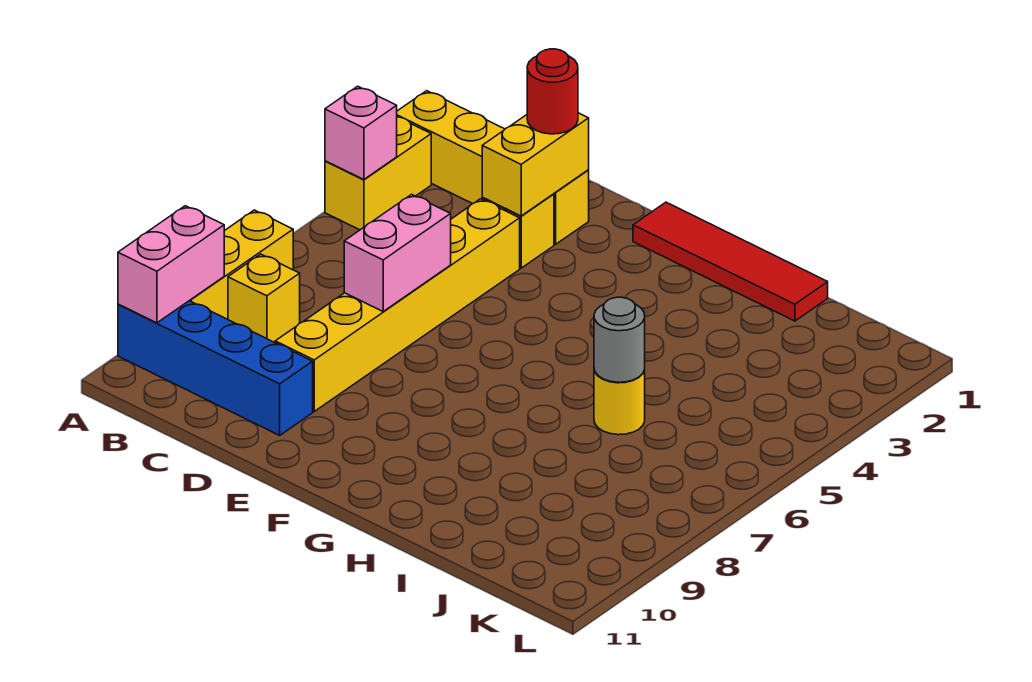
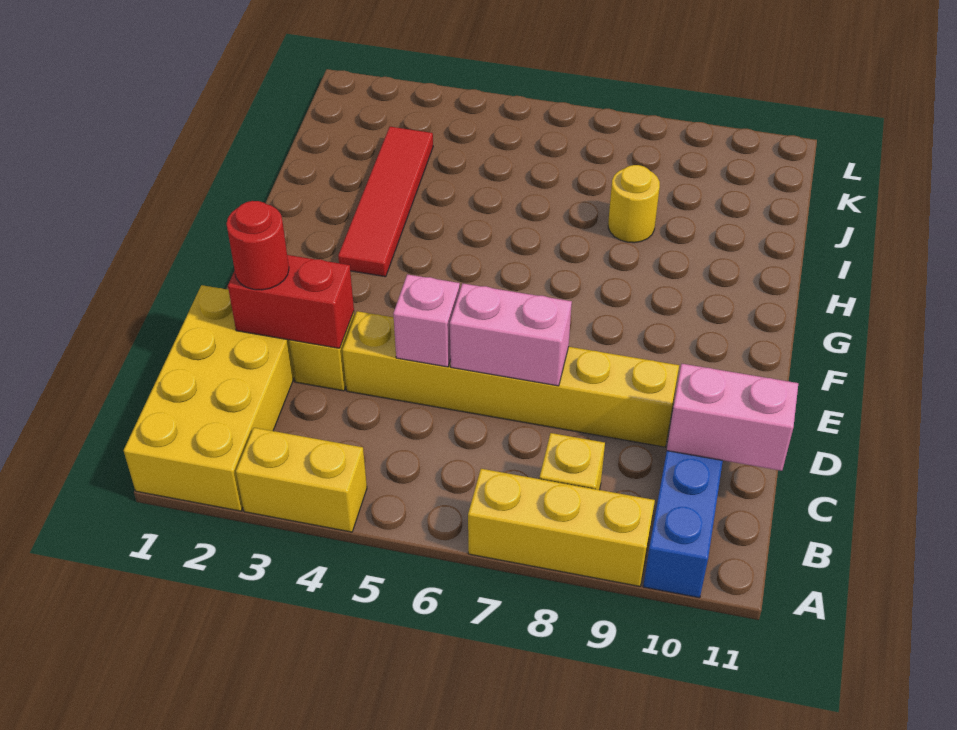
yellow brick A2:D2 level 1 -> yellow brick A1:D2 level 1
pink brick A4 level 2 -> pink brick D5 level 2
pink brick A9:A10 level 2 -> pink brick C10:C11 level 2
yellow brick D2:D3 level 2 -> red brick D2:D3 level 2
red tile F1:I1 level 1 -> red tile G3:J3 level 1
yellow round brick I6 level 1 -> yellow round brick I8 level 1
grey round brick I6 level 2 -> none

